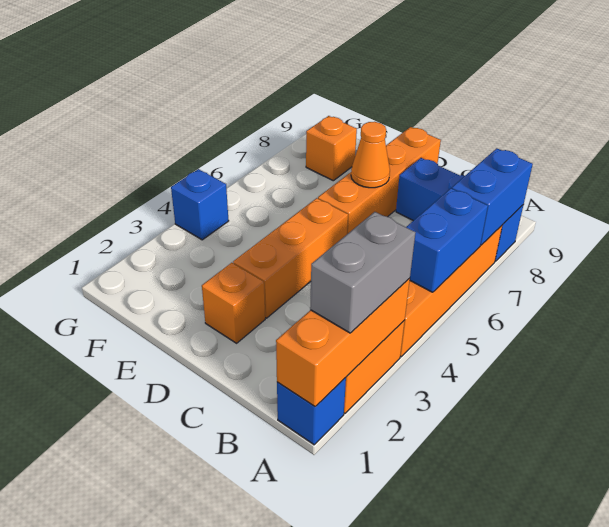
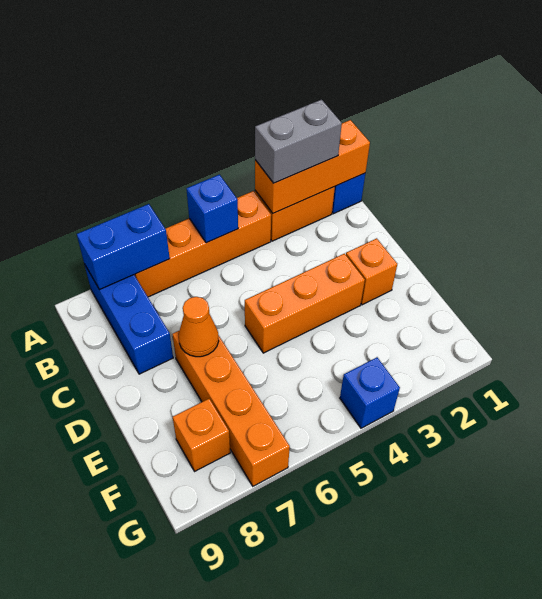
blue brick A5:A6 level 2 -> blue brick A5 level 2
orange brick D6:D9 level 1 -> orange brick D7:G7 level 1

